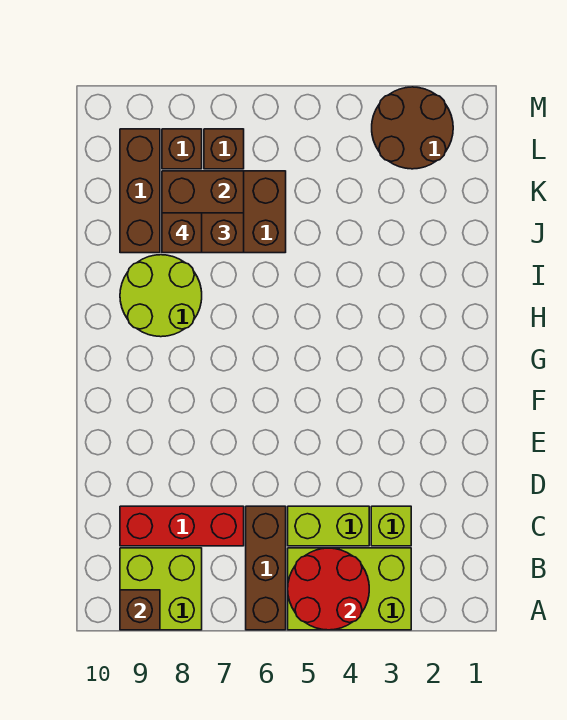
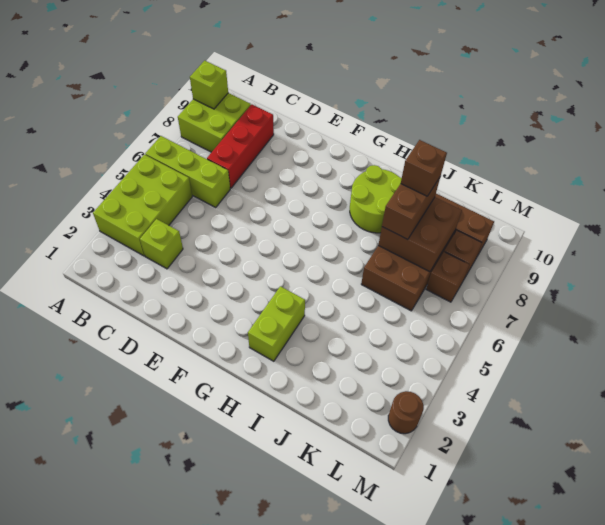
red round brick A4:B5 level 2 -> none
brown brick A6:C6 level 1 -> lime brick A6:C6 level 1
brown brick A9 level 2 -> lime brick A9 level 2
lime brick C4:C5 level 1 -> lime brick H2:H3 level 1
brown round brick L2:M3 level 1 -> brown round brick M2 level 1

